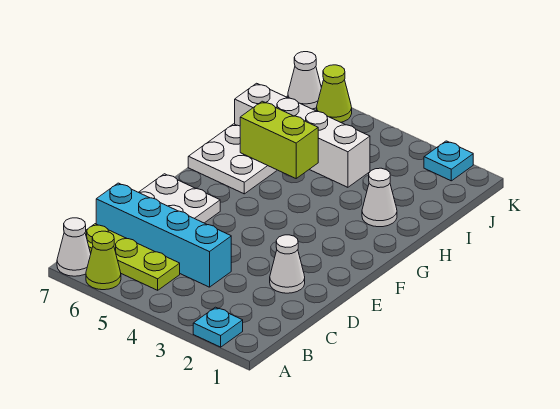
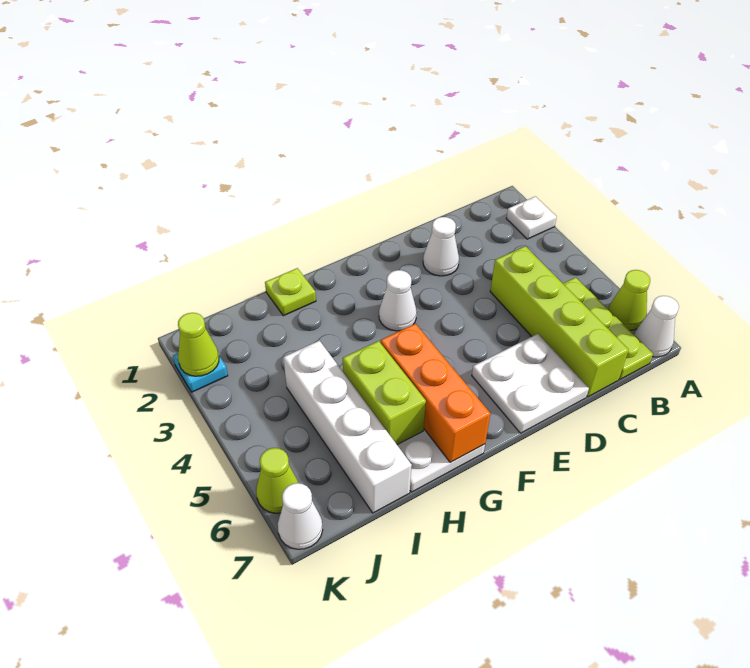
cyan plate A2 level 1 -> white plate A2 level 1
cyan brick C4:C7 level 1 -> lime brick C4:C7 level 1
none -> orange brick G5:G7 level 2
none -> lime plate H1 level 1
white cone H2 level 1 -> white cone F3 level 1
none -> lime cone K2 level 2

